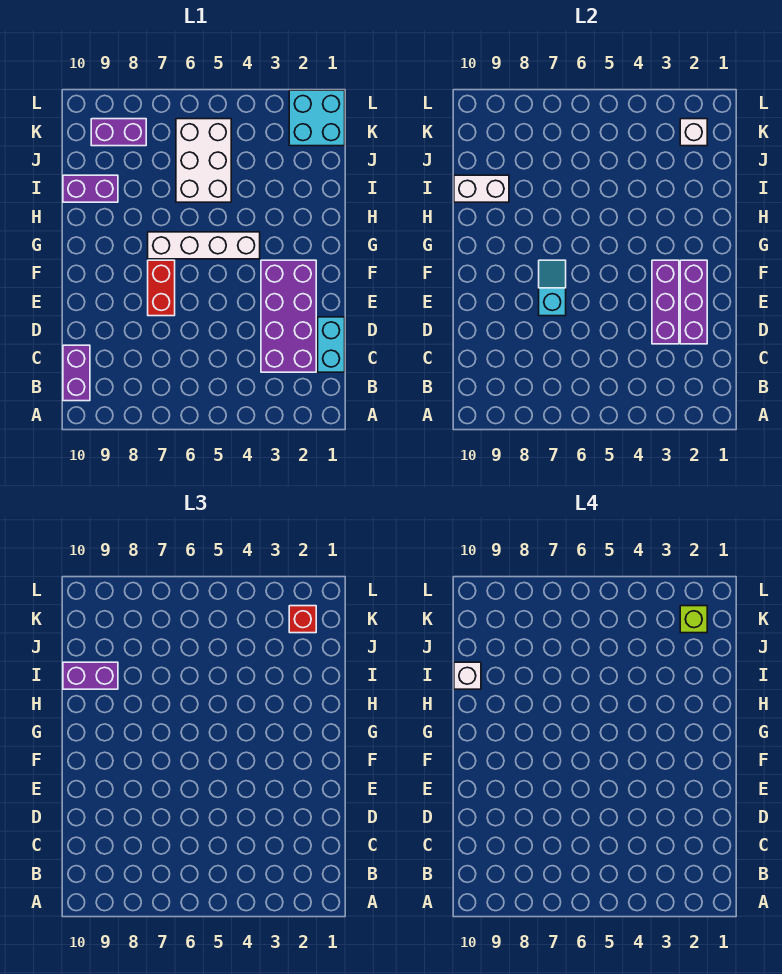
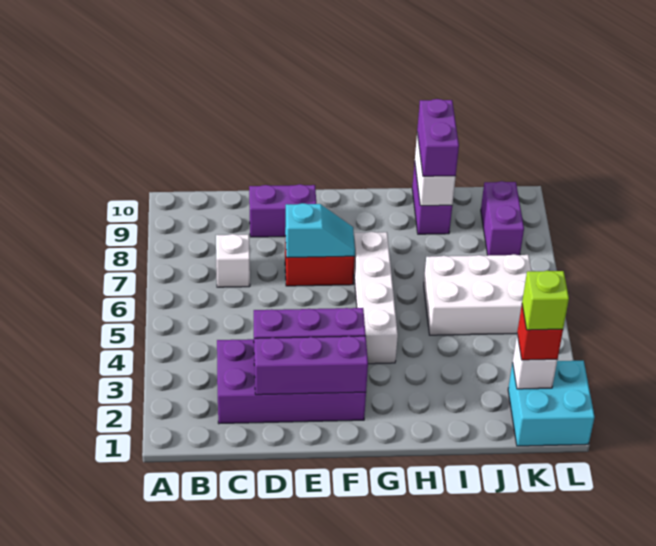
purple brick B10:C10 level 1 -> purple brick D9:E9 level 1
cyan brick C1:D1 level 1 -> none
white brick I10 level 4 -> white brick C7 level 1

